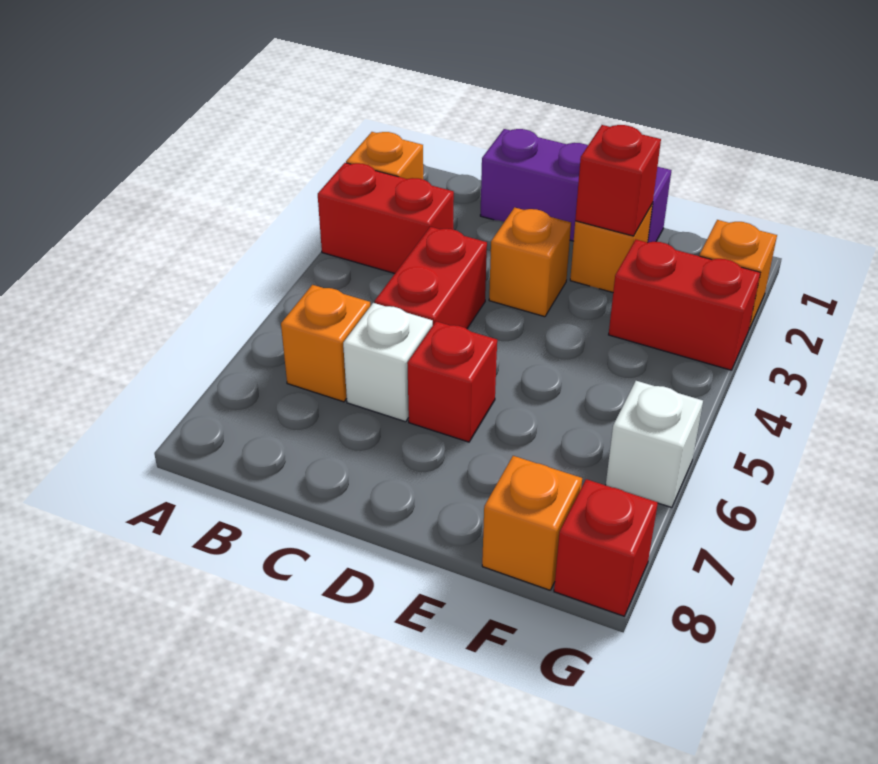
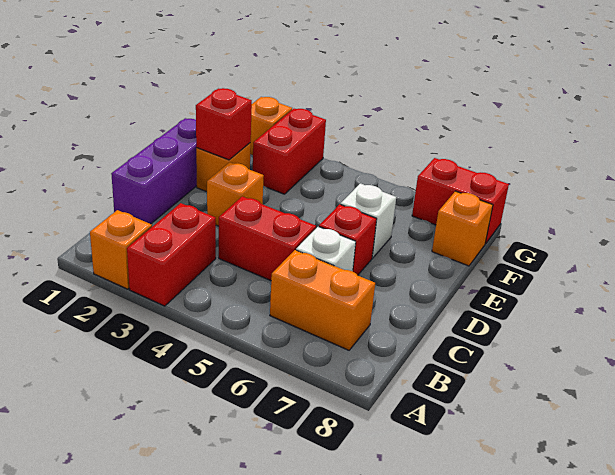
orange brick B6 level 1 -> orange brick B6:B7 level 1
white brick G6 level 1 -> white brick E6 level 1
red brick G8 level 1 -> red brick G7:G8 level 1

